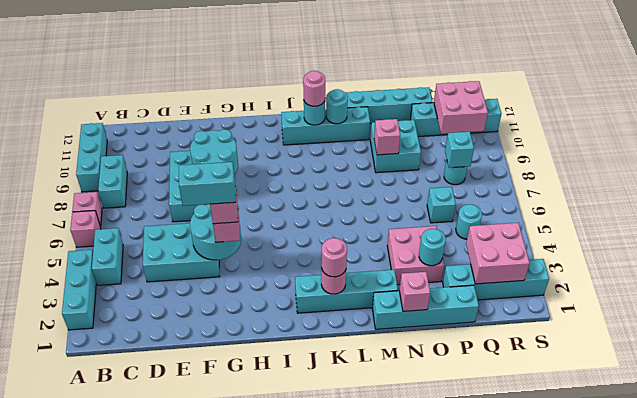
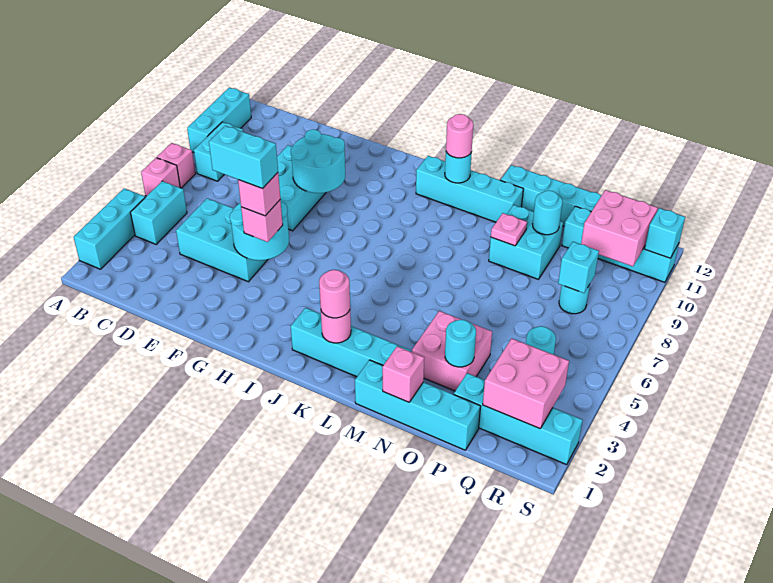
cyan round brick L11 level 2 -> cyan round brick O10 level 2
pink brick N9 level 2 -> pink plate N9 level 2
cyan brick P6 level 1 -> cyan brick S11 level 2

